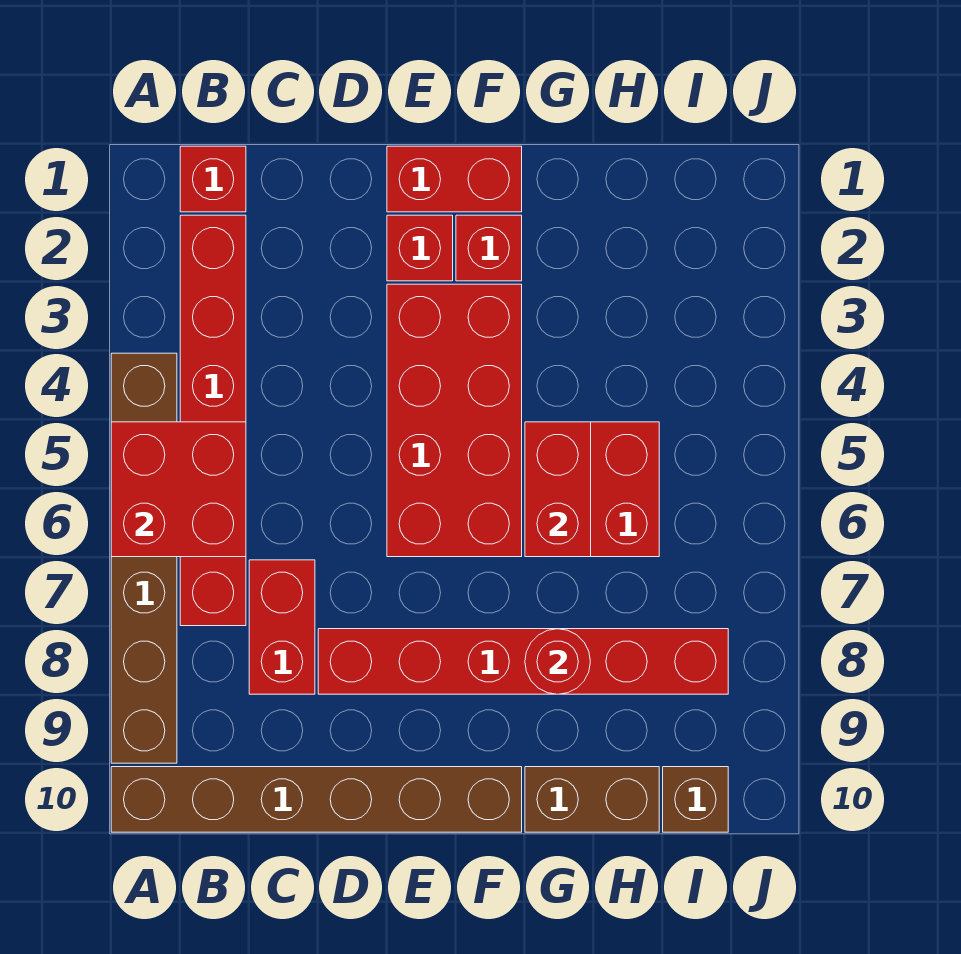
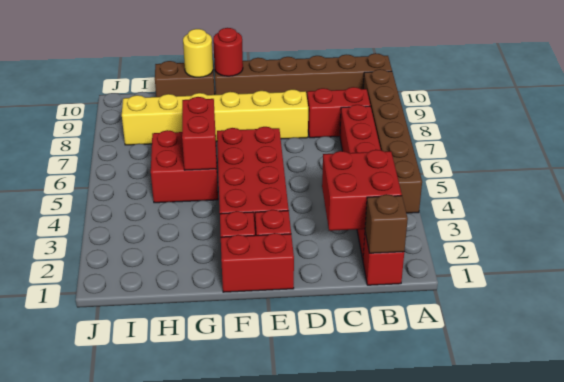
red brick A5:B6 level 2 -> red brick B2:C3 level 2
red brick C7:C8 level 1 -> red brick B8:C8 level 1
red brick D8:I8 level 1 -> yellow brick D8:I8 level 1
red round brick G8 level 2 -> red round brick F10 level 2
none -> yellow round brick G10 level 2
brown brick I10 level 1 -> brown brick B1 level 2

